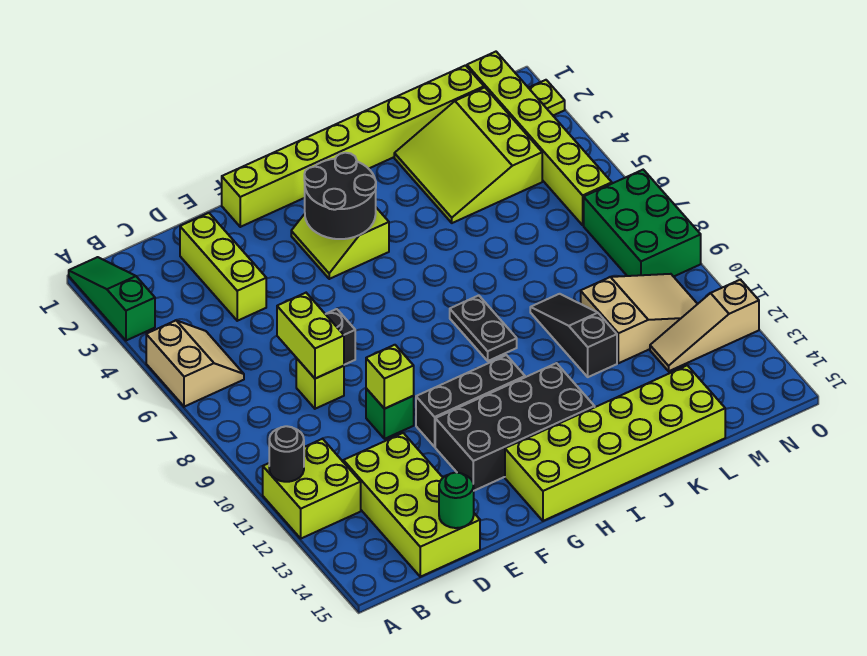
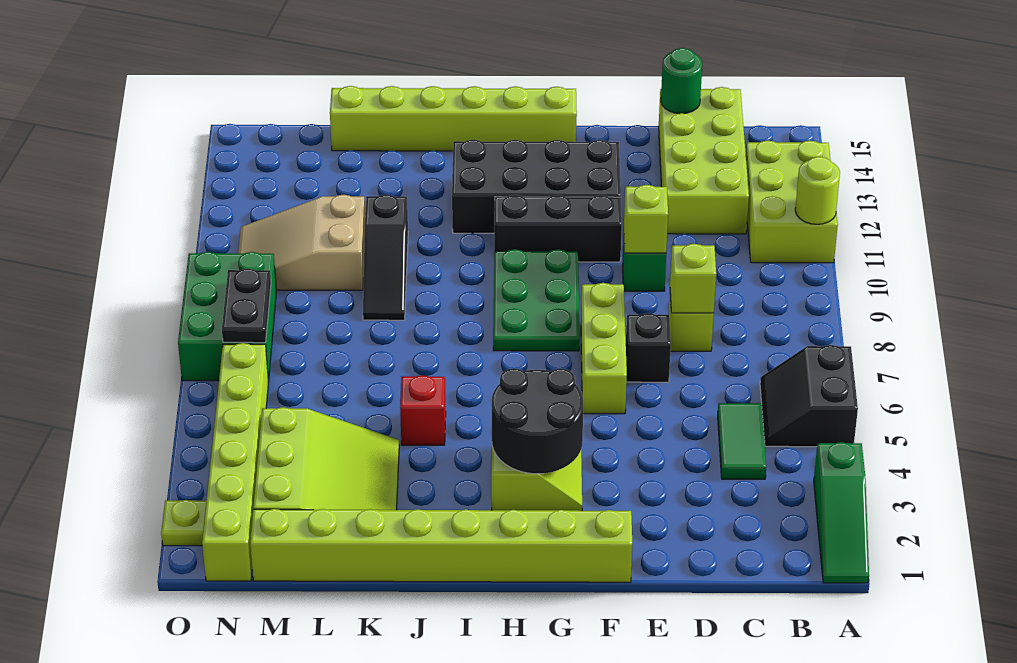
tan slope A5:B6 level 1 top A -> black slope A5:B6 level 1 top A
lime brick A11:B12 level 1 -> lime brick A11:B13 level 1
black round brick A11 level 2 -> lime round brick A11 level 2
none -> green tile C4:C5 level 1
lime brick D2:D4 level 1 -> lime brick F6:F8 level 1
lime brick D7:D8 level 2 -> lime brick D8 level 2
none -> green plate G8:H10 level 1
lime brick G14:L15 level 1 -> lime brick G15:L15 level 1
black plate I8:I9 level 1 -> black plate N7:N8 level 2
none -> red brick J5 level 1
tan slope M12:O12 level 1 top O -> none

